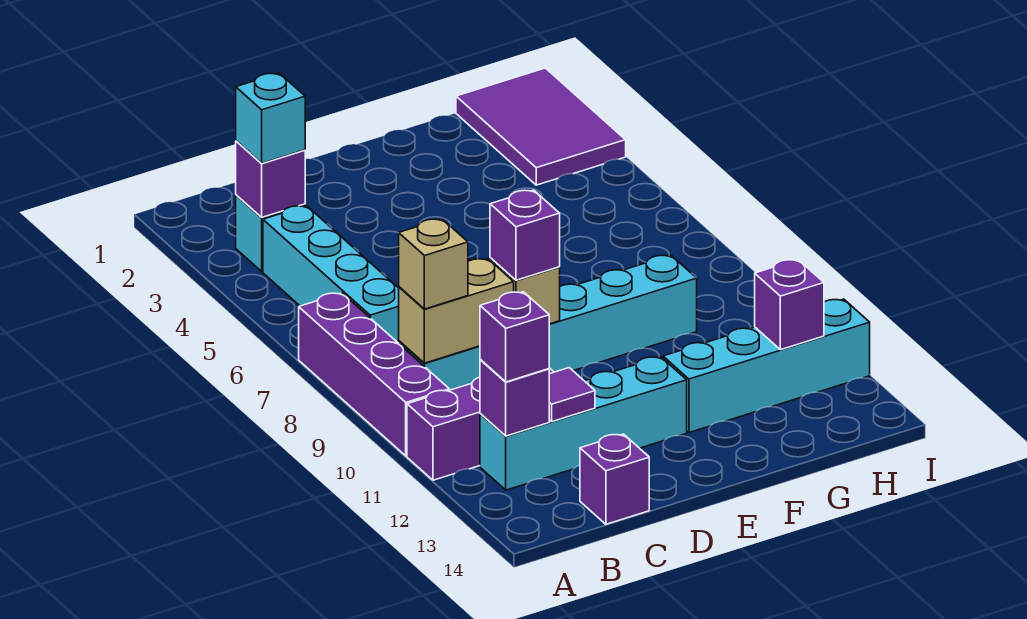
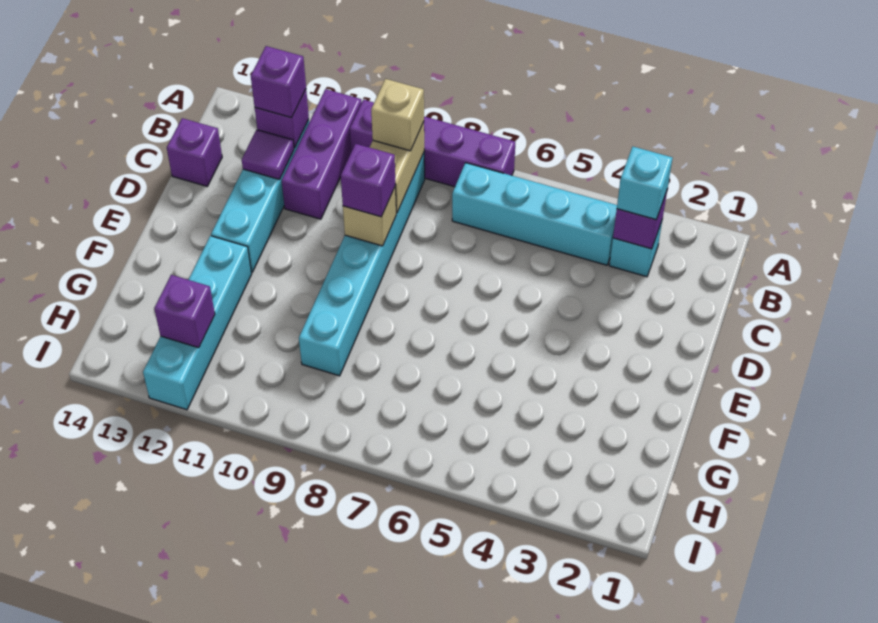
purple tile H1:I3 level 1 -> none

